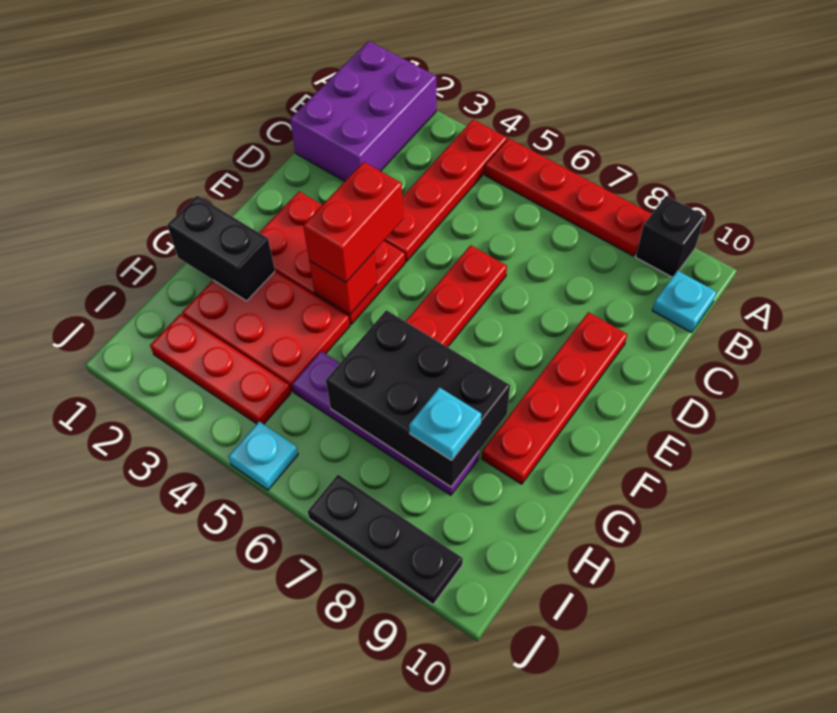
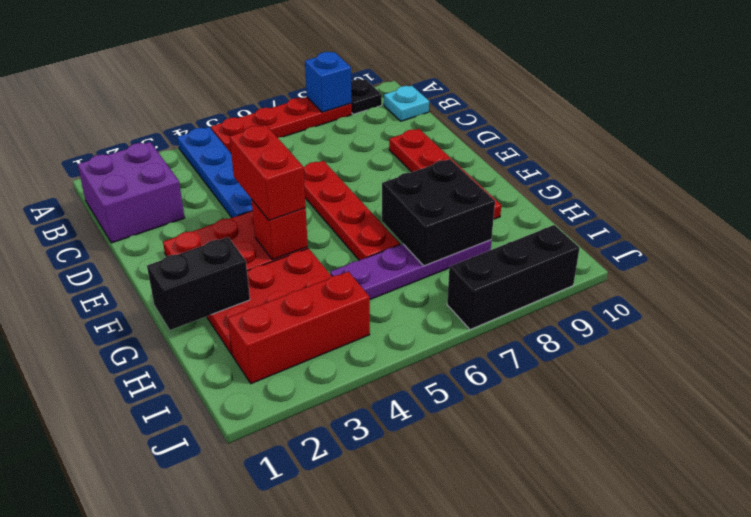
purple brick A1:C2 level 1 -> purple brick B1:C2 level 1
red plate A4:D4 level 1 -> blue plate A4:D4 level 1
none -> blue brick A8 level 2
black brick A9 level 1 -> black plate A9 level 1
black brick G6:H8 level 2 -> black brick G7:H8 level 2
cyan plate H8 level 3 -> none
red plate I2:I4 level 1 -> red brick I2:I4 level 1
cyan plate J5 level 1 -> none
black plate J7:J9 level 1 -> black brick J7:J9 level 1

